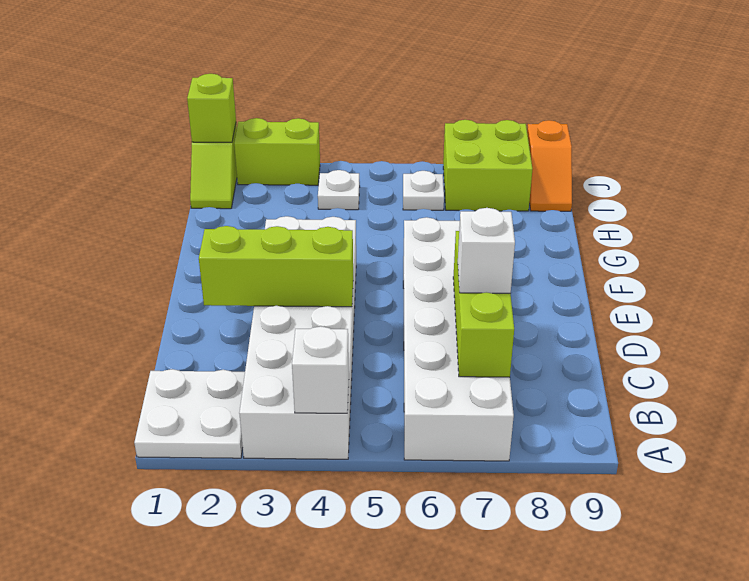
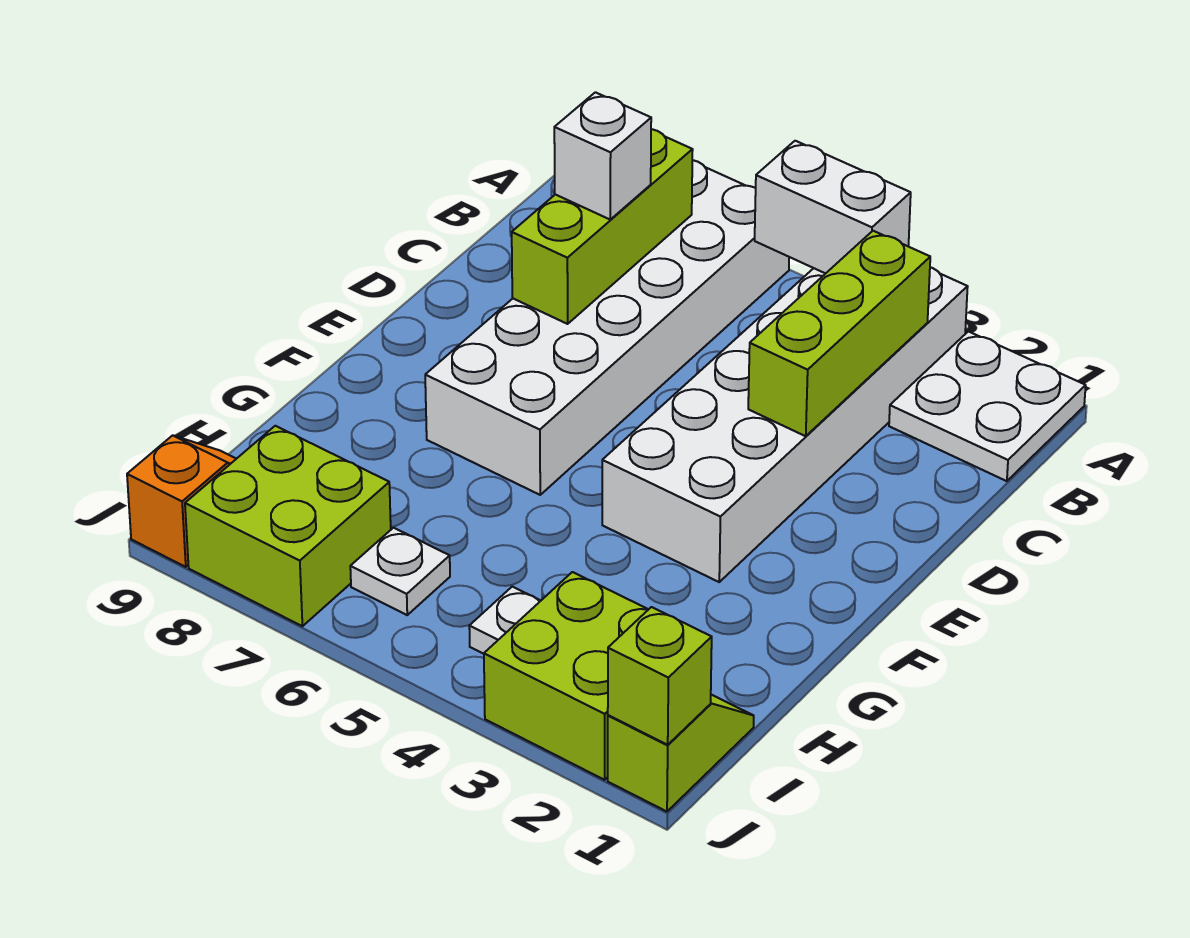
white brick A4 level 2 -> white brick A4:A5 level 2
lime brick D2:D4 level 2 -> lime brick B3:D3 level 2
lime brick J2:J3 level 1 -> lime brick I2:J3 level 1

